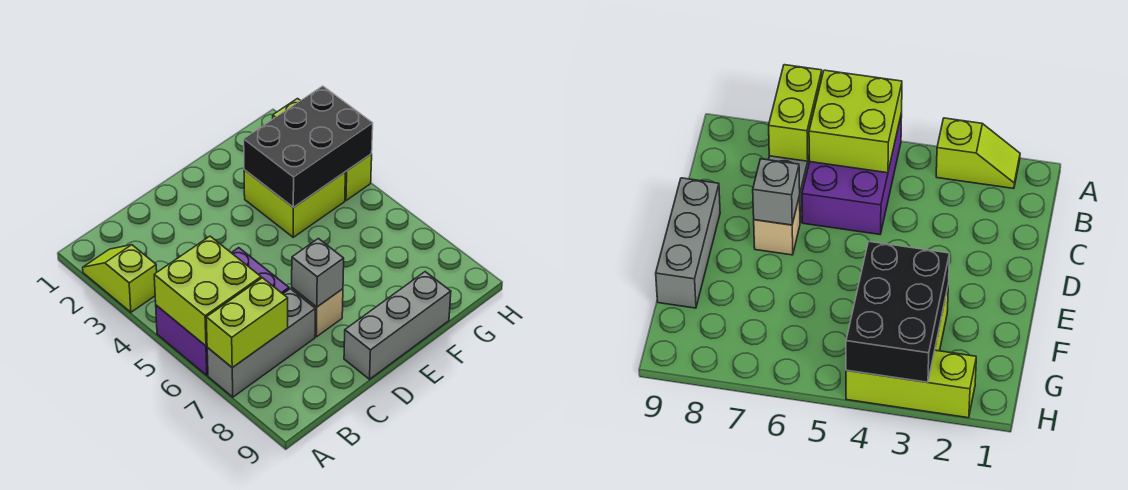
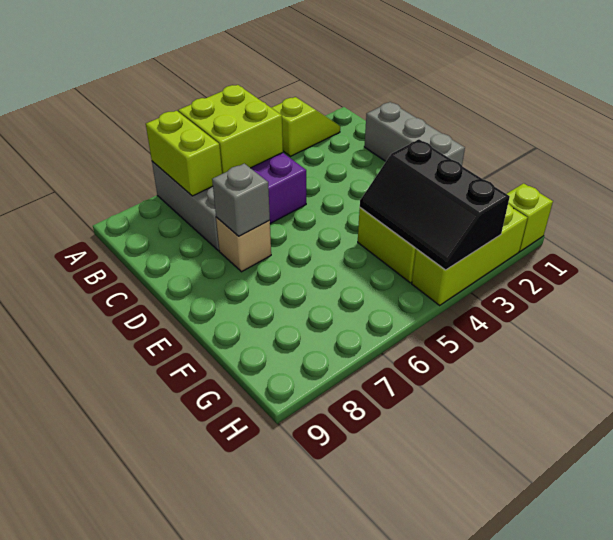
grey brick D9:F9 level 1 -> grey brick C1:E1 level 1
black brick F3:H4 level 2 -> black slope F3:H4 level 2 top 3
none -> lime brick H1 level 1

